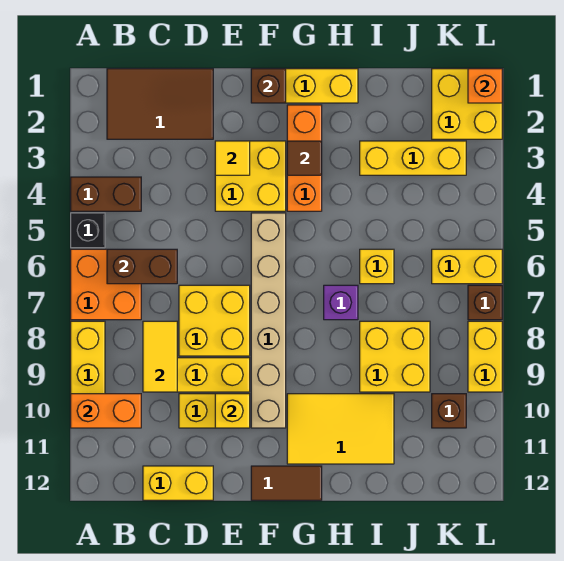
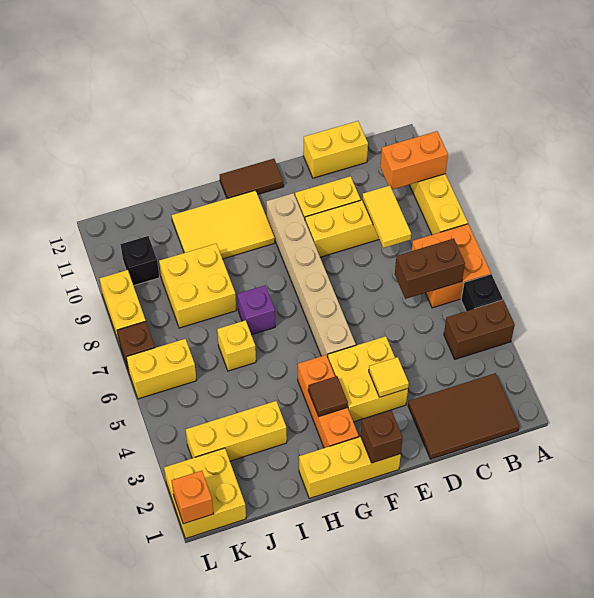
yellow brick D7:E8 level 1 -> none
yellow brick E10 level 2 -> none
brown brick K10 level 1 -> black brick K10 level 1

